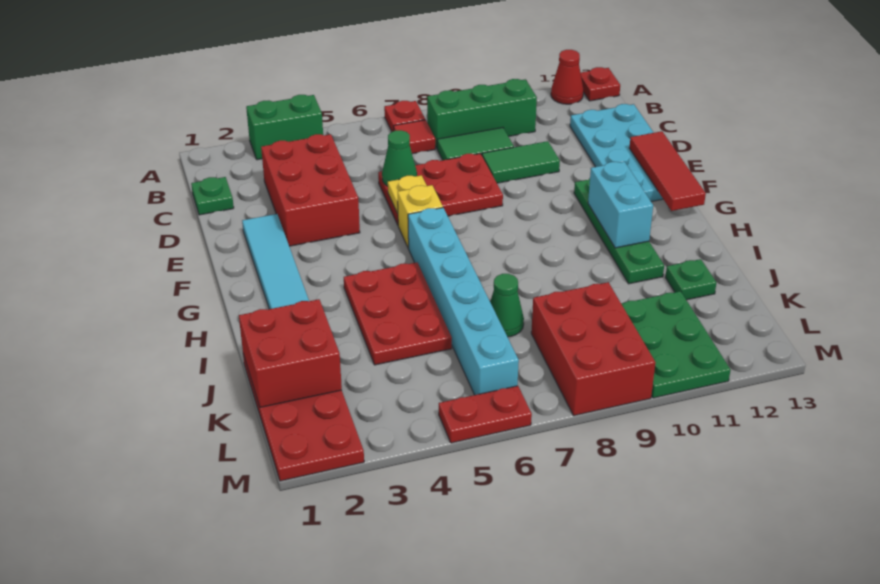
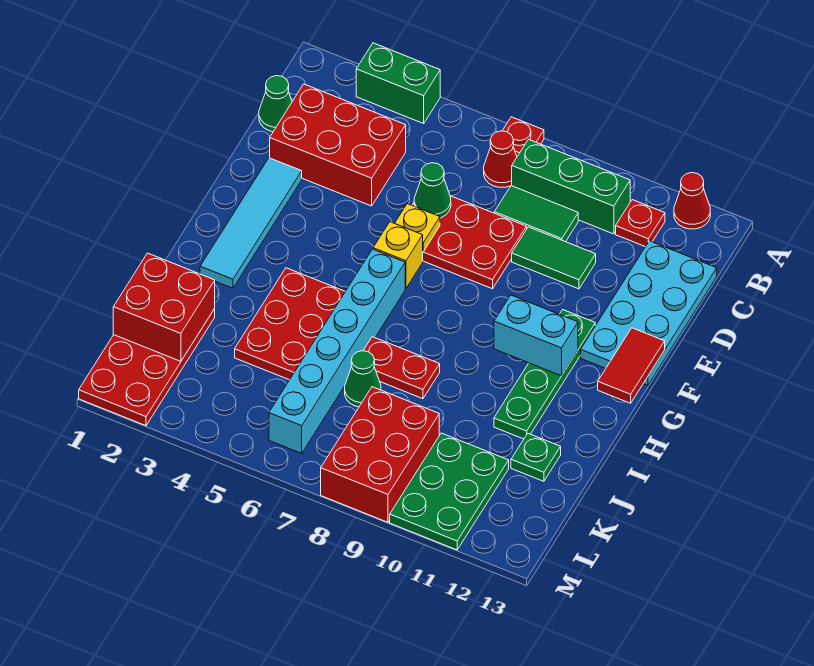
red plate A13 level 1 -> red plate B11 level 1
red tile B7 level 1 -> red cone B7 level 1
green plate C1 level 1 -> green cone C1 level 1
red brick C3:E4 level 1 -> red brick C2:D4 level 1
red tile E13:G13 level 2 -> red tile F13:G13 level 2
cyan brick G11:H11 level 2 -> cyan brick G10:G11 level 2
red plate M5:M6 level 1 -> red plate I7:I8 level 1

